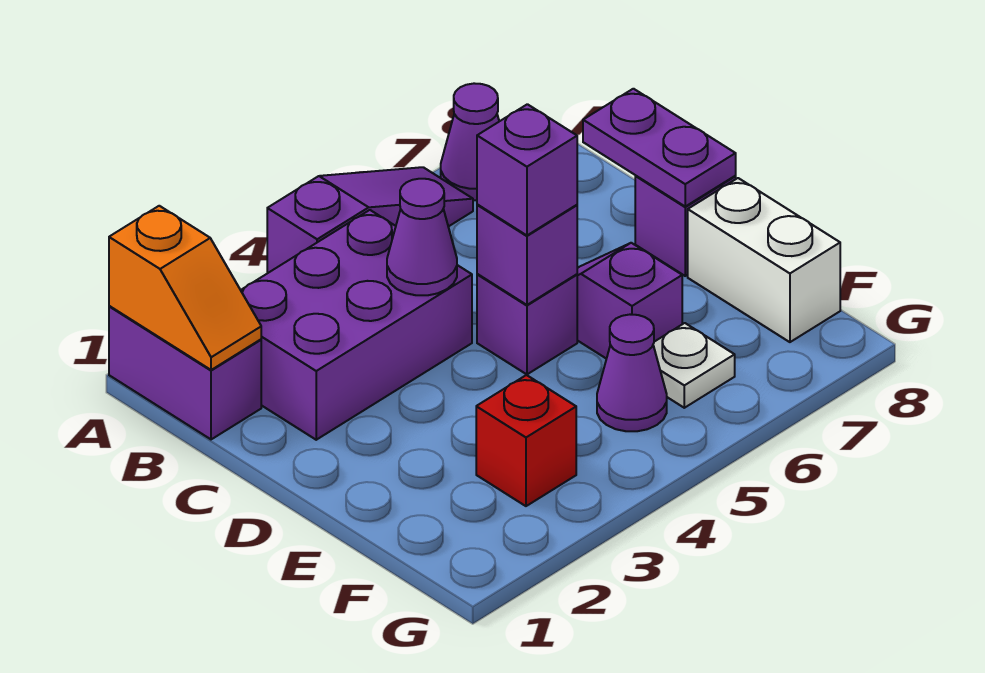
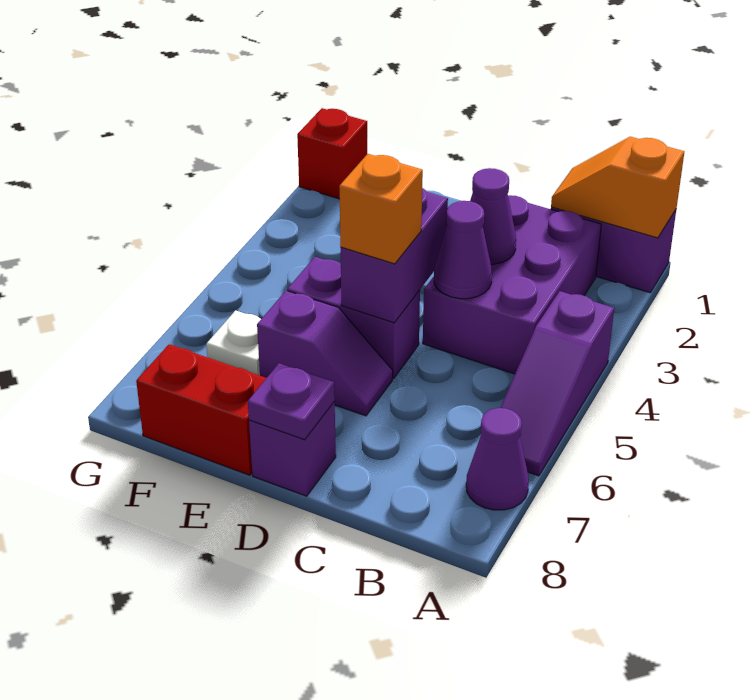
purple plate C8:D8 level 2 -> purple plate D8 level 2
purple brick D5 level 1 -> purple brick D5:E5 level 1
purple brick D5 level 2 -> purple brick D4:D5 level 2
purple brick D5 level 3 -> orange brick D5 level 3
white brick E8:F8 level 1 -> red brick E8:F8 level 1
red brick F3 level 1 -> red brick G1 level 1
purple cone F5 level 1 -> purple cone C3 level 2

